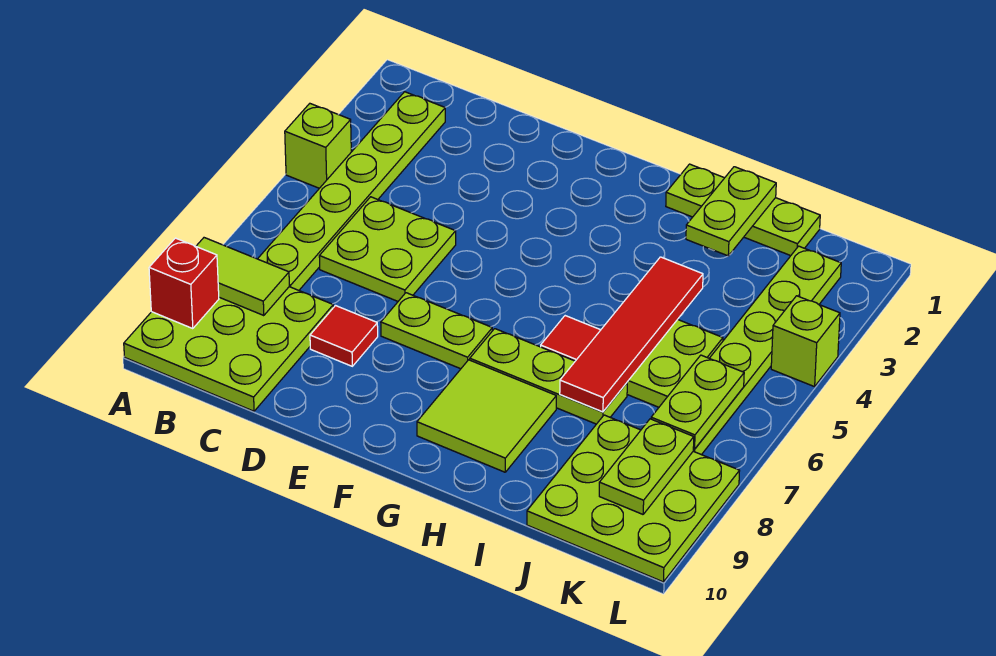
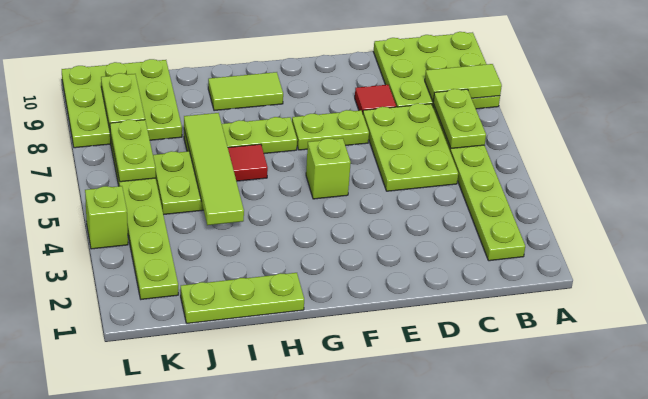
lime brick A4 level 1 -> lime brick F5 level 1
red brick A9 level 2 -> none
lime plate C5:D6 level 1 -> lime plate C5:D7 level 1
lime tile G8:H9 level 1 -> lime tile G9:H9 level 1
lime plate I1:I2 level 2 -> lime plate B6:B7 level 2
red tile I4:I7 level 2 -> lime tile I4:I7 level 2

